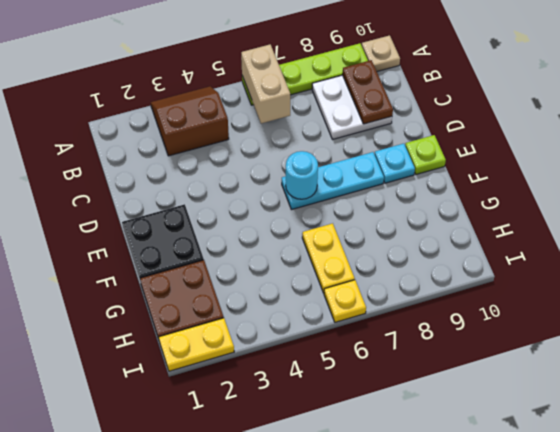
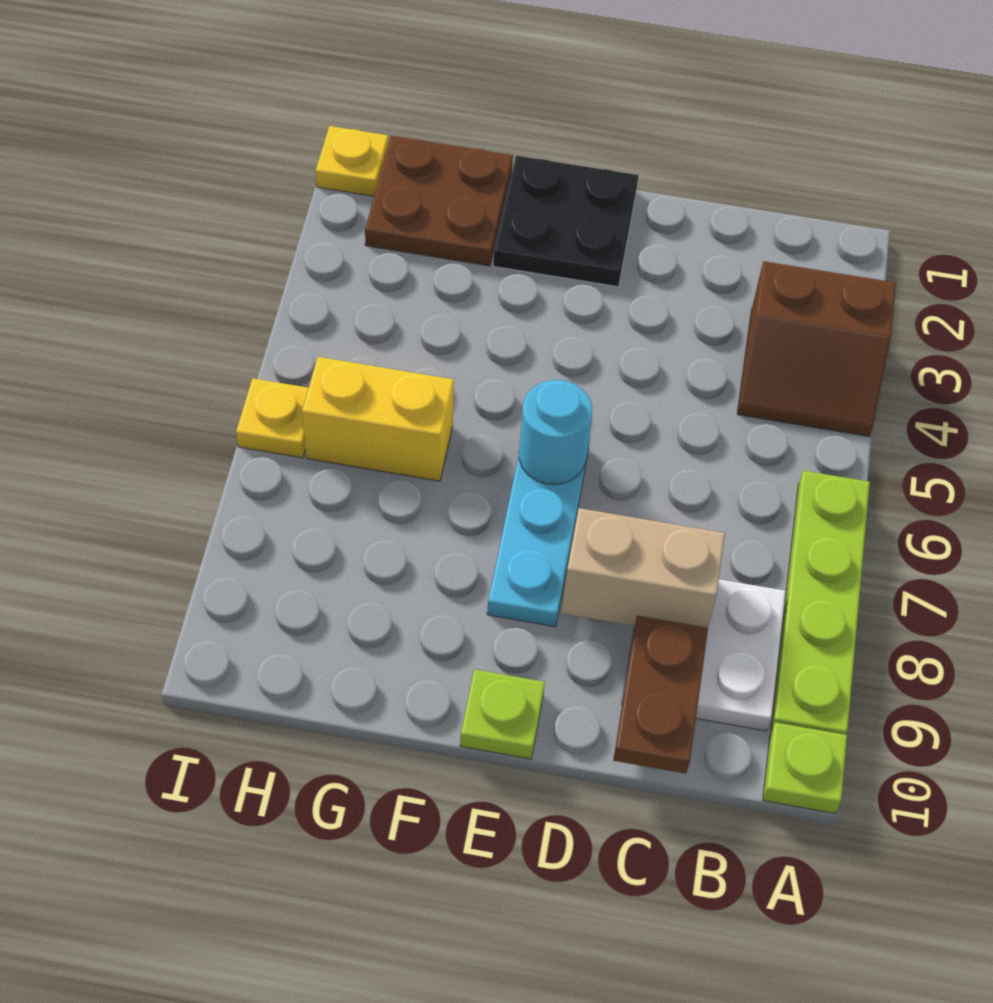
brown slope A3:B4 level 1 top B -> brown slope A3:B4 level 1 top 3
tan brick A6:B6 level 2 -> tan brick C8:D8 level 2
tan plate A10 level 1 -> lime plate A10 level 1
brown plate B9:C9 level 2 -> brown plate C9:C10 level 2
cyan plate E9 level 1 -> none
yellow plate G6:H6 level 1 -> yellow brick G6:H6 level 1
yellow plate I1:I2 level 1 -> yellow plate I1 level 1

